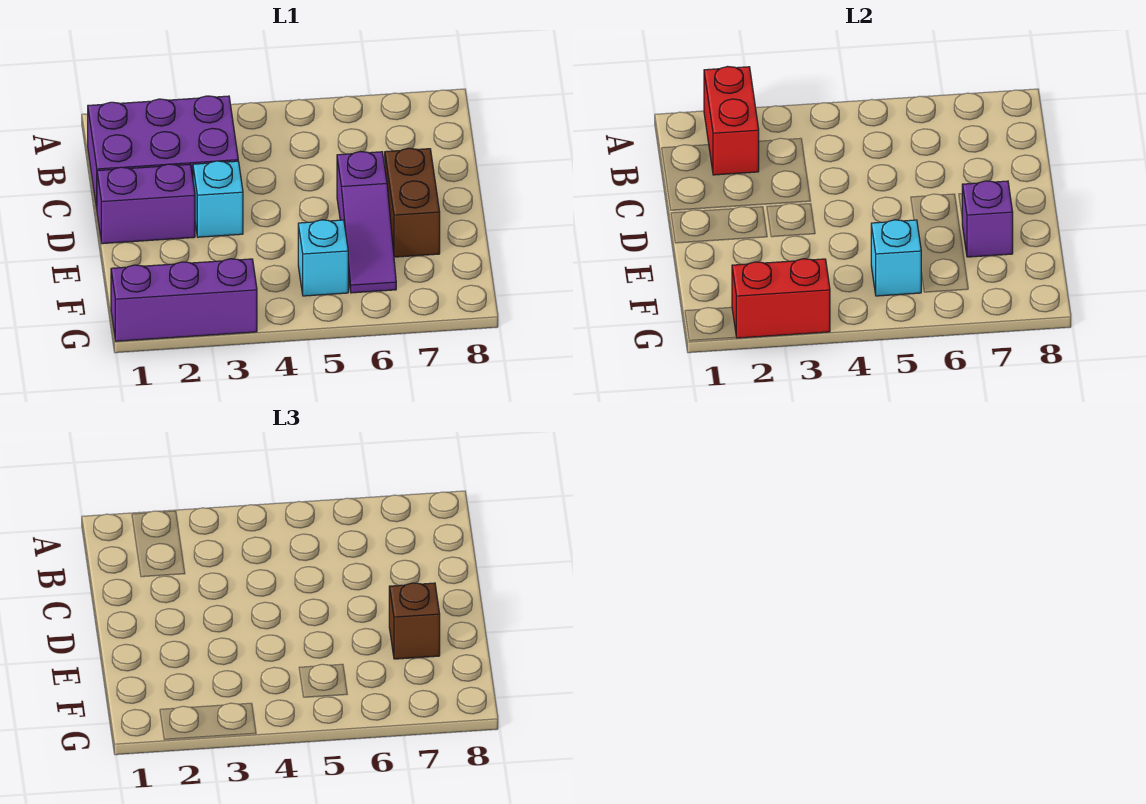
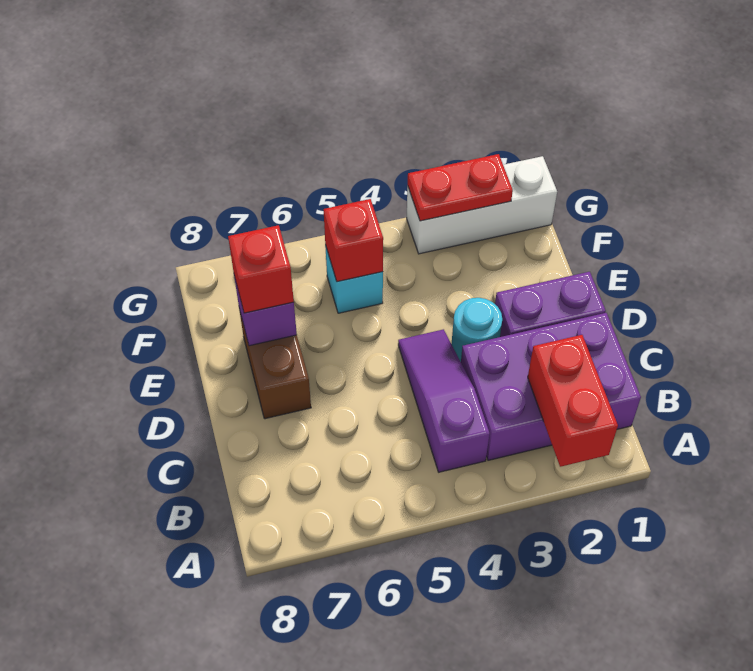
cyan brick D3 level 1 -> cyan round brick D3 level 1
purple slope D6:F6 level 1 top D -> purple slope B4:D4 level 1 top B
brown brick E7 level 3 -> red brick E7 level 3
cyan brick F5 level 2 -> red brick F5 level 2
purple brick G1:G3 level 1 -> white brick G1:G3 level 1
red brick G2:G3 level 2 -> red plate G2:G3 level 2

